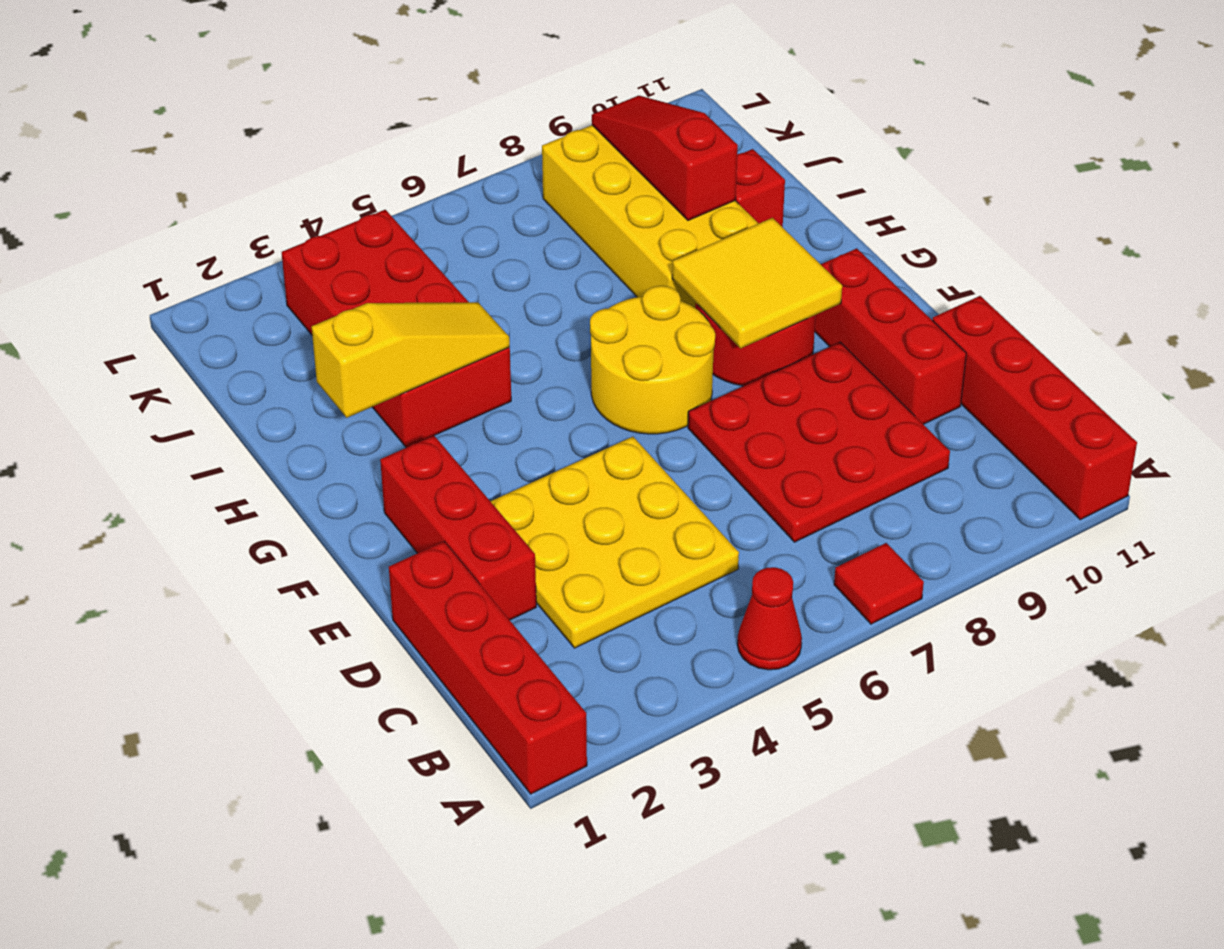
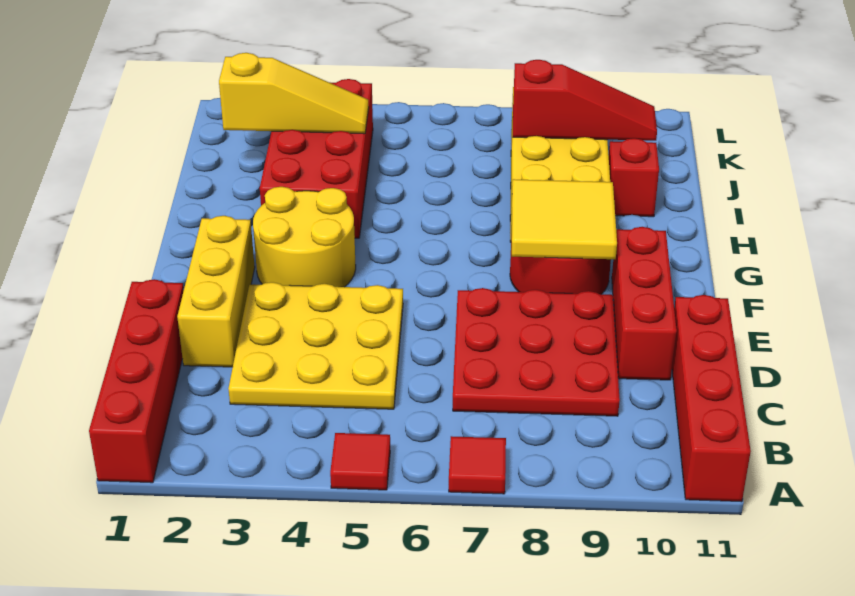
red cone A5 level 1 -> red tile A5 level 1
red brick D2:F2 level 1 -> yellow brick D2:F2 level 1
yellow round brick F6:G7 level 1 -> yellow round brick F3:G4 level 1
yellow slope H2:H4 level 2 top 2 -> yellow slope J2:J4 level 2 top 2
red slope I9:K9 level 2 top I -> red slope J8:J10 level 2 top 8

